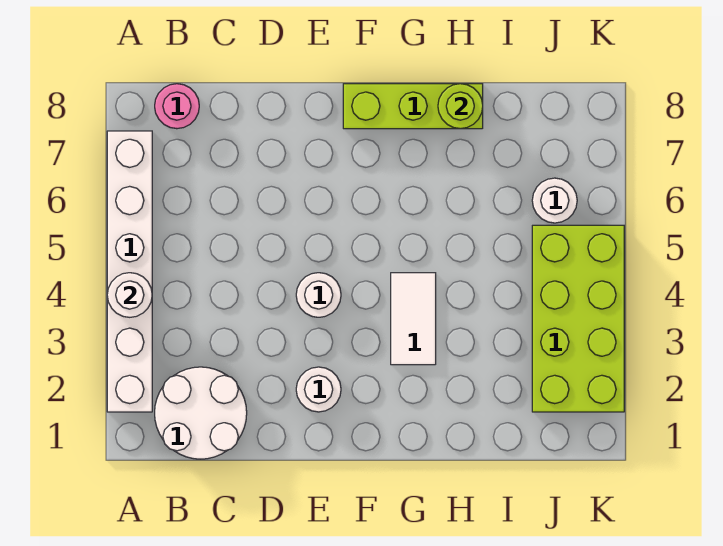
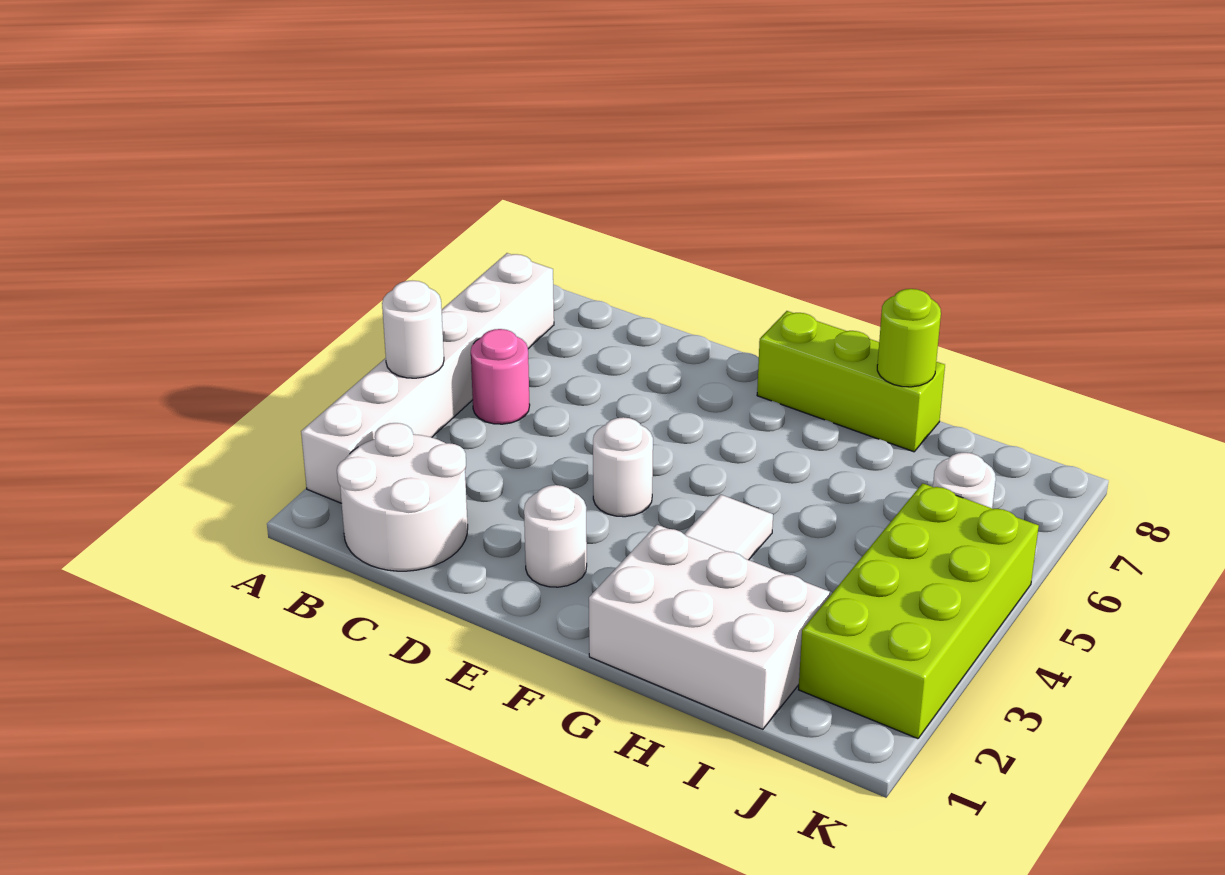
pink round brick B8 level 1 -> pink round brick B5 level 1
none -> white brick G1:I2 level 1

